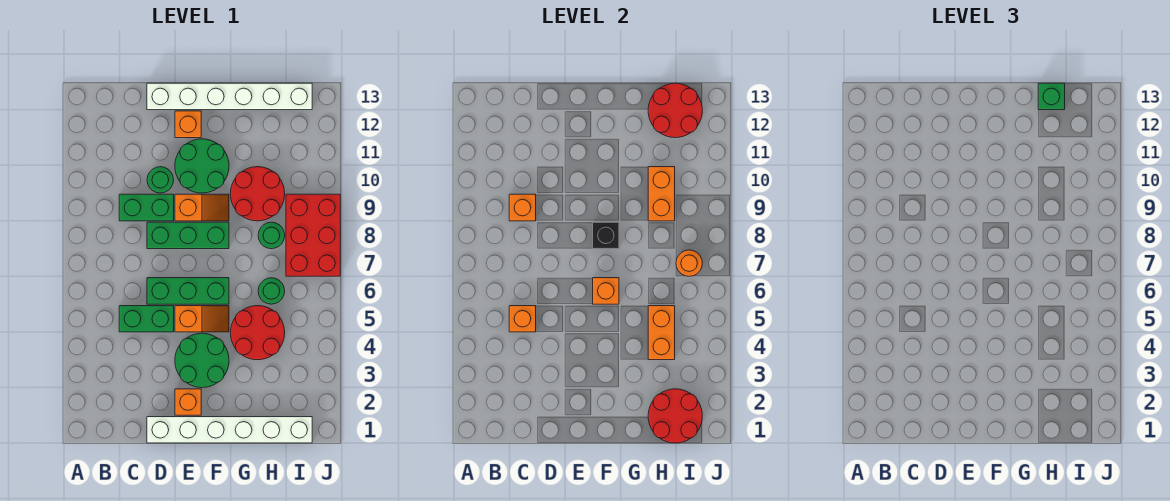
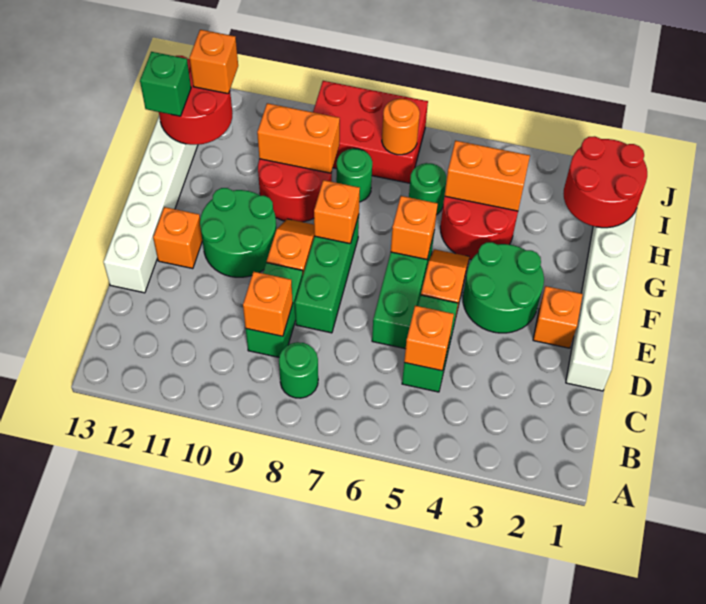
green round brick D10 level 1 -> green round brick B8 level 1
black brick F8 level 2 -> orange brick F8 level 2
none -> orange brick I12 level 3

